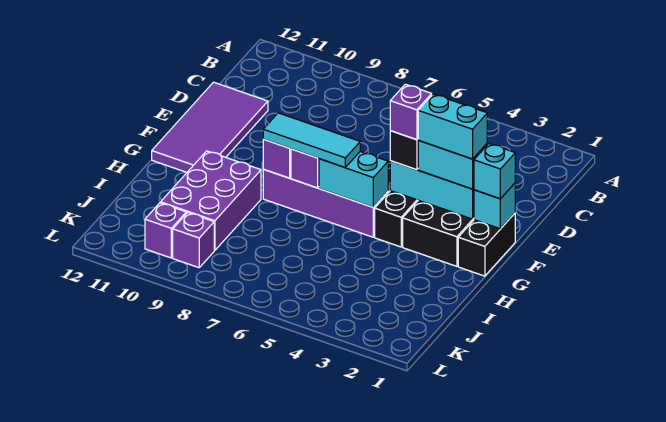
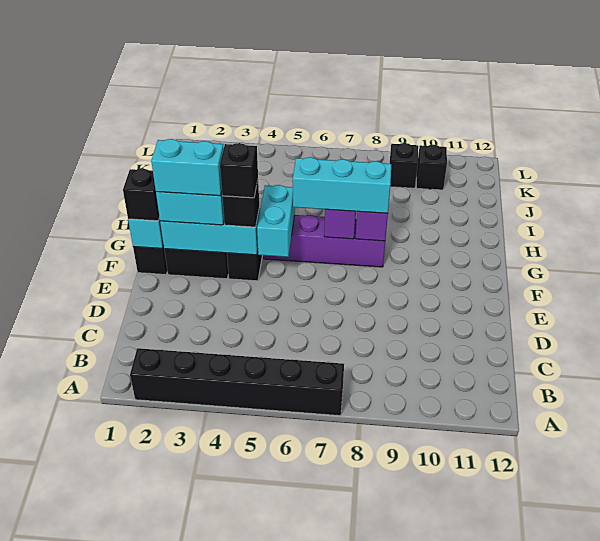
none -> black brick A2:A7 level 1
purple tile D11:G12 level 1 -> none
cyan brick F1 level 3 -> black brick F1 level 3
purple brick F4 level 4 -> black brick F4 level 4
cyan brick G5:G6 level 2 -> cyan brick F5:G5 level 2
cyan tile G6:G8 level 3 -> cyan brick G6:G8 level 3
purple brick H9:J10 level 1 -> none
purple brick K9 level 1 -> black brick K9 level 1
purple brick K10 level 1 -> black brick K10 level 1

